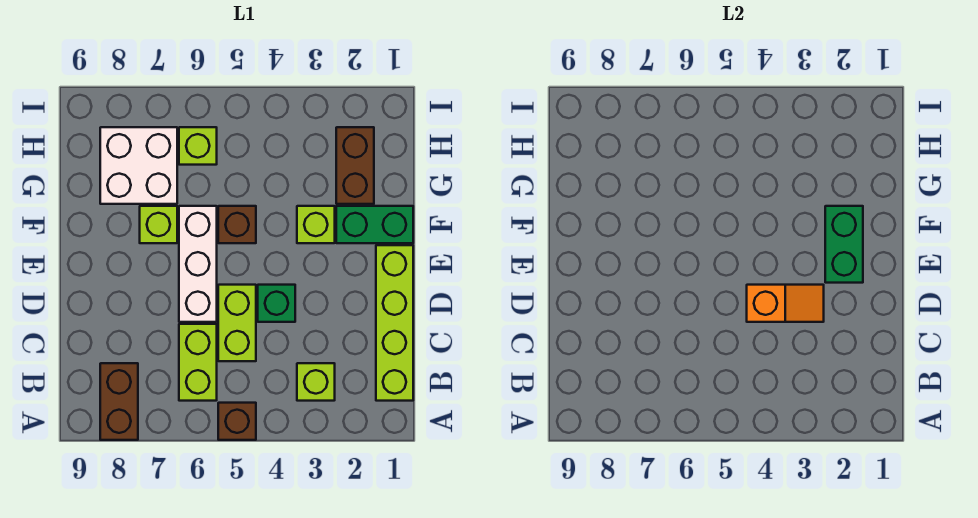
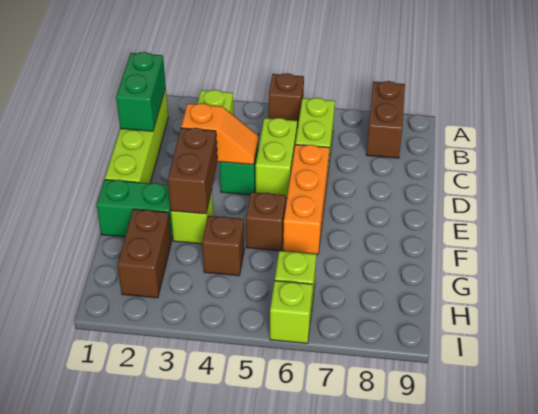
orange slope D3:D4 level 2 top 4 -> orange slope D3:D4 level 2 top 3
white brick D6:F6 level 1 -> orange brick D6:F6 level 1
green brick E2:F2 level 2 -> green brick B1:C1 level 2
none -> brown brick E3:F3 level 2
lime brick F7 level 1 -> lime brick I6 level 1
none -> brown brick G4 level 1
white brick G7:H8 level 1 -> none

